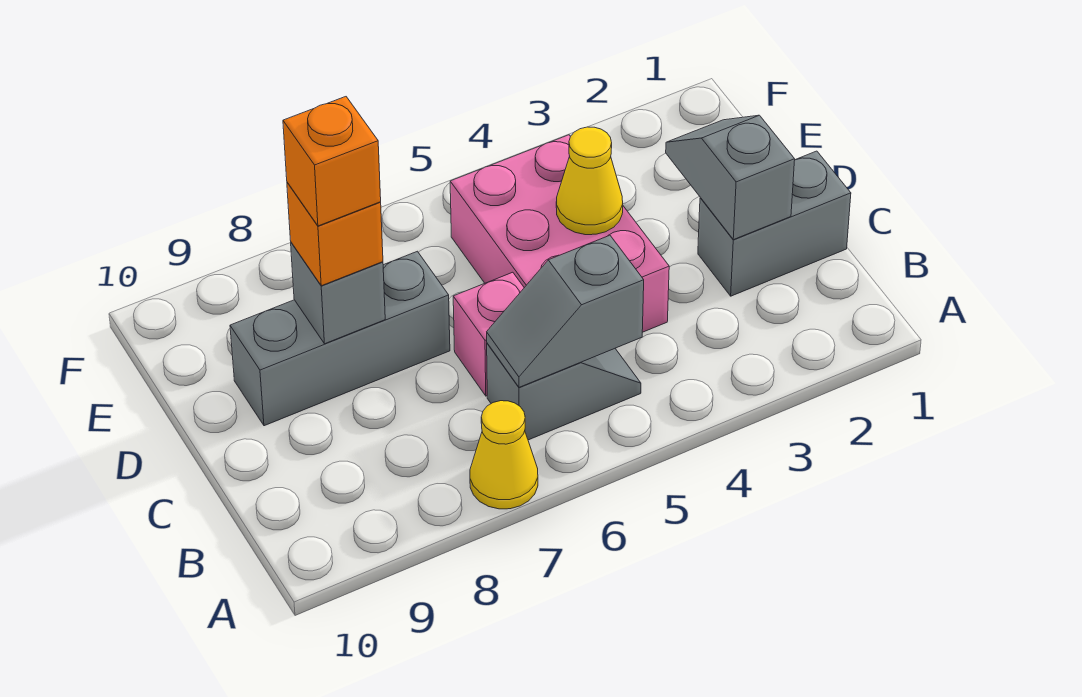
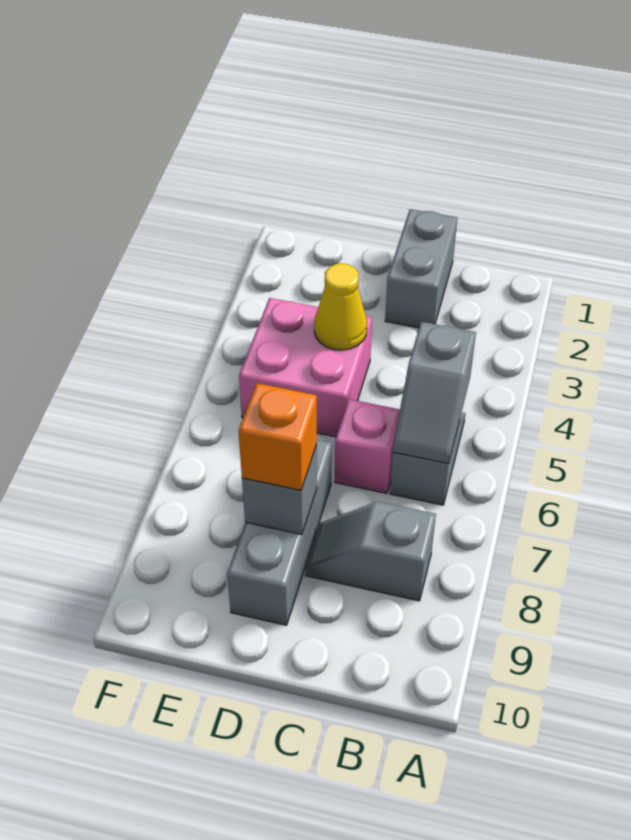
yellow cone A7 level 1 -> none
grey slope C2:D2 level 2 top C -> grey slope B8:C8 level 1 top B
pink brick C4:E5 level 1 -> pink brick D4:E5 level 1
orange brick D8 level 4 -> none

